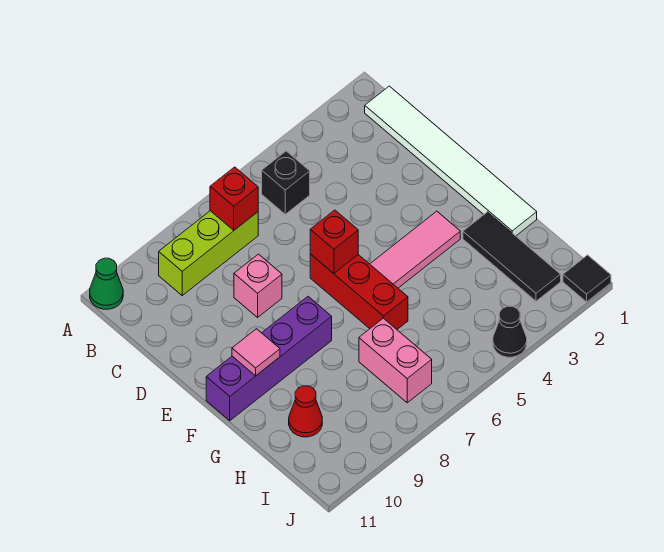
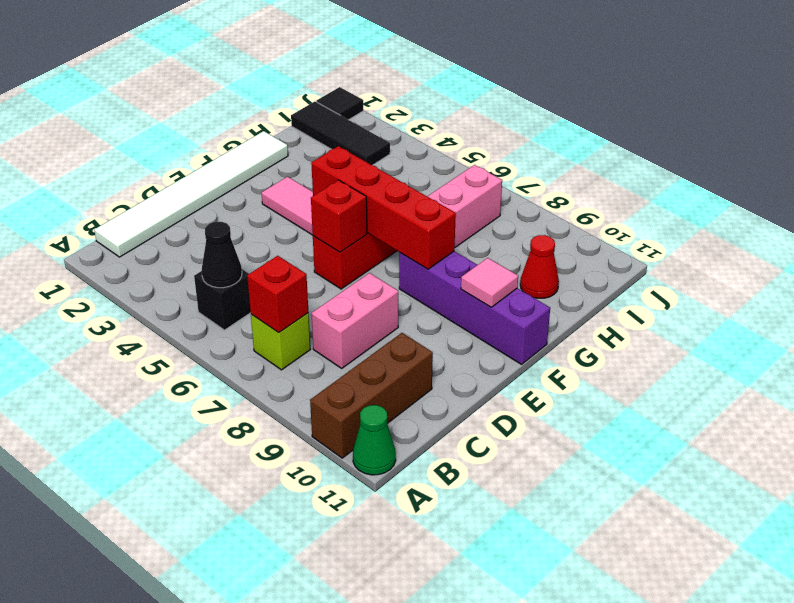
none -> brown brick A10:C10 level 1
lime brick B7:B9 level 1 -> lime brick B7 level 1
pink brick D8 level 1 -> pink brick C8:D8 level 1
none -> red brick F5:F8 level 2
black tile G2:I2 level 1 -> black tile I1:I3 level 1
black cone J4 level 1 -> black cone B5 level 2

